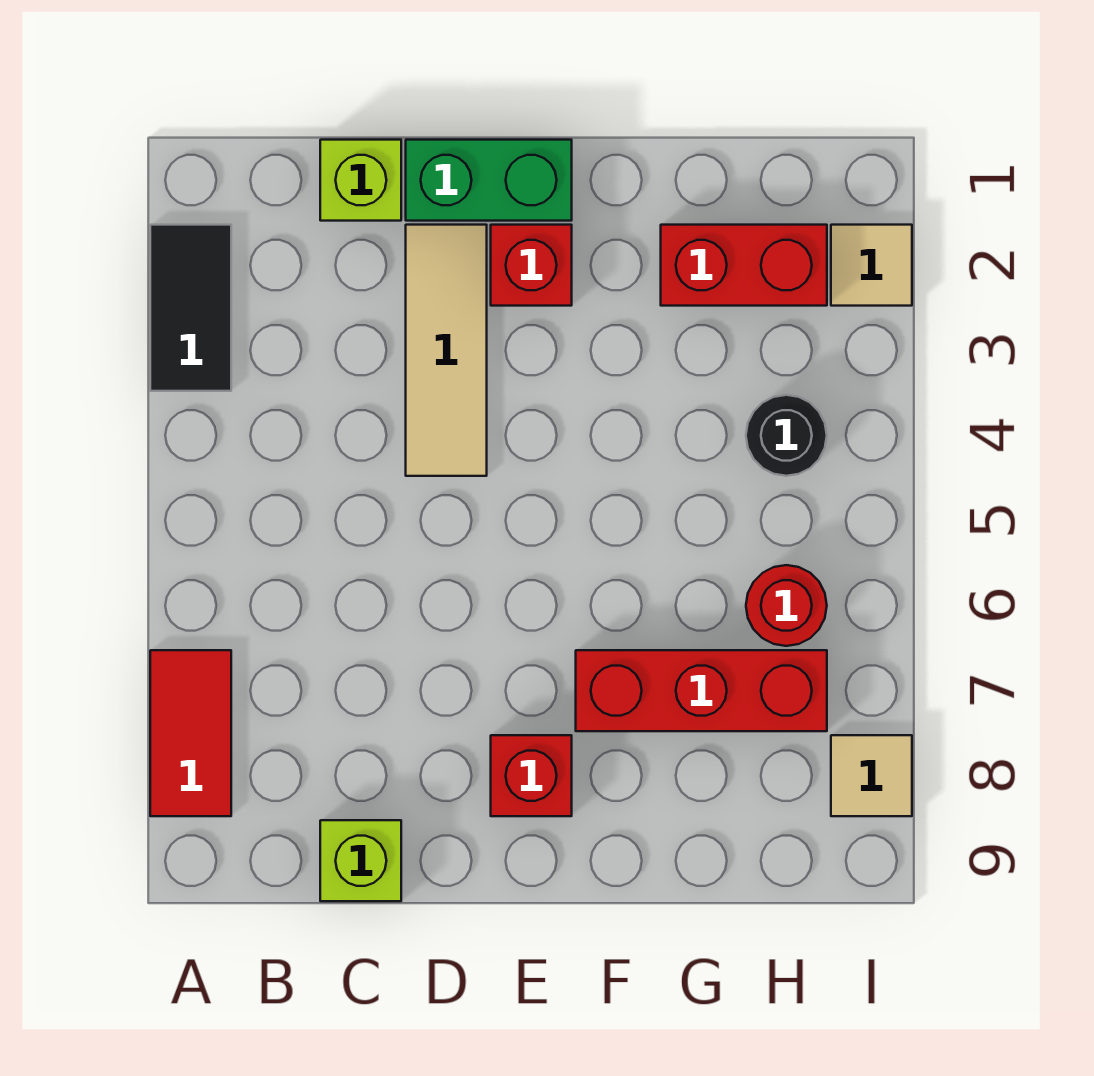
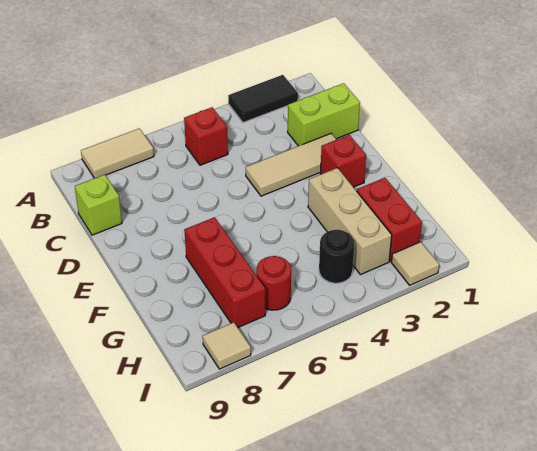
red tile A7:A8 level 1 -> tan tile A7:A8 level 1
lime brick C1 level 1 -> lime brick C1:C2 level 1
green brick D1:E1 level 1 -> none
red brick E8 level 1 -> red brick B5 level 1
none -> tan brick F3:H3 level 1

